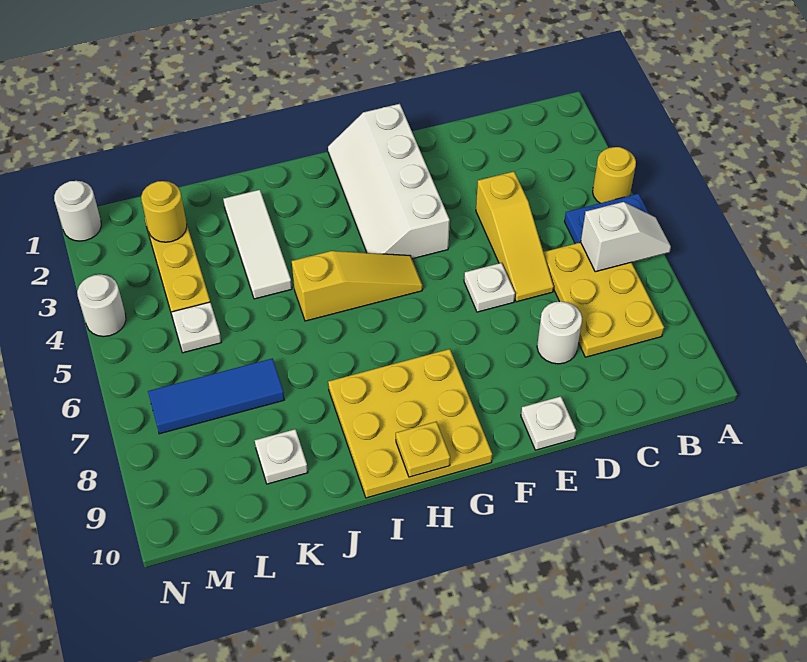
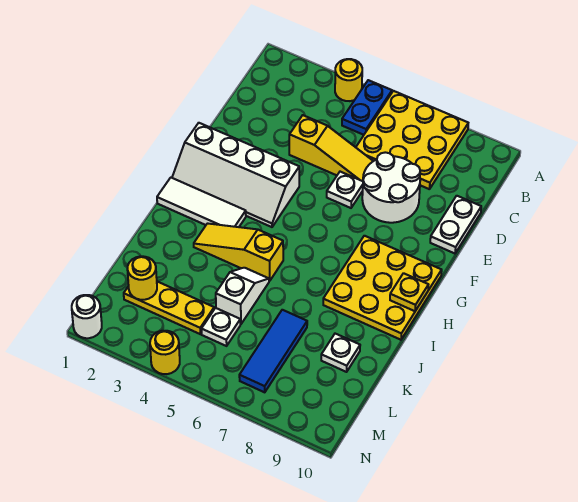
white slope A6:B6 level 2 top B -> white slope J5:K5 level 1 top K
yellow plate B6:C8 level 1 -> yellow plate A6:C8 level 1
white round brick D8 level 1 -> white round brick D7:E8 level 1
white plate E10 level 1 -> white plate D10:E10 level 1
yellow slope G5:I5 level 1 top I -> yellow slope I3:I5 level 1 top 5
white tile J2:J4 level 1 -> white tile H1:H3 level 1
white round brick N4 level 1 -> yellow round brick N4 level 1

